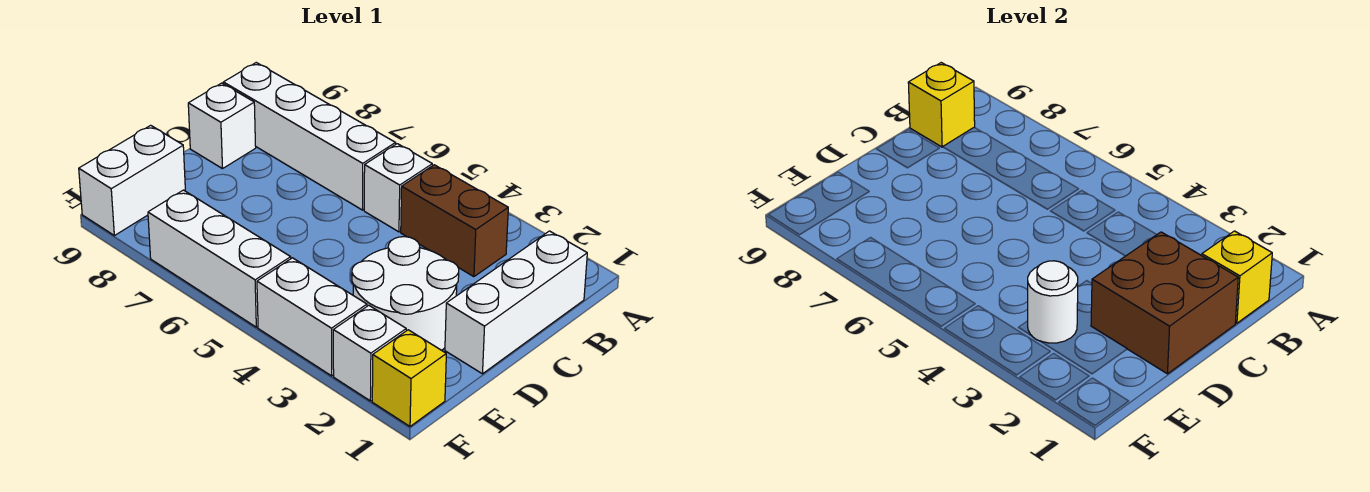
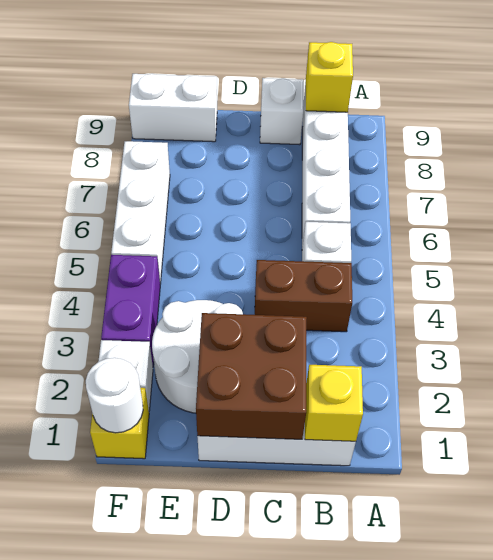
brown brick B3:B4 level 1 -> brown brick B4:C4 level 1
white round brick E3 level 2 -> white round brick F1 level 2
white brick F3:F4 level 1 -> purple brick F3:F4 level 1

